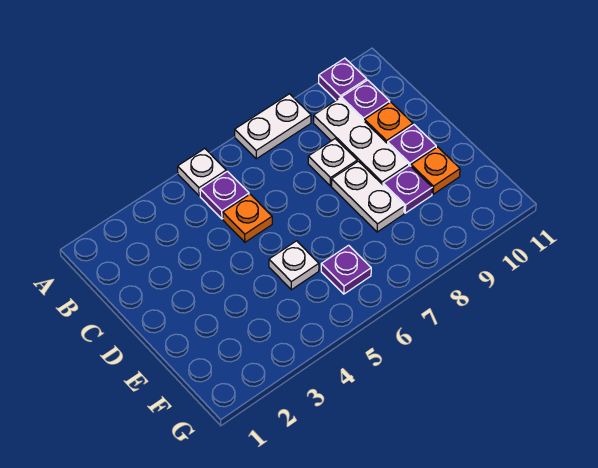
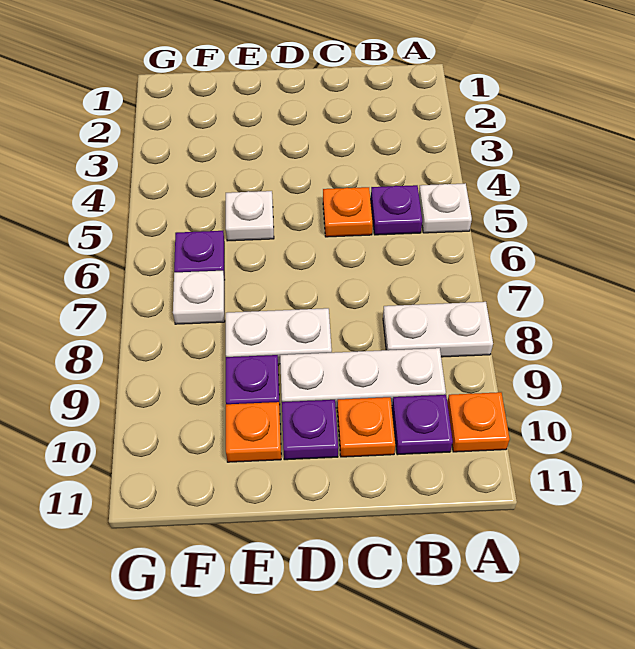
white plate A7:A8 level 1 -> white plate A8:B8 level 1
purple plate A10 level 1 -> orange plate A10 level 1
white plate C8 level 1 -> white plate F7 level 1

